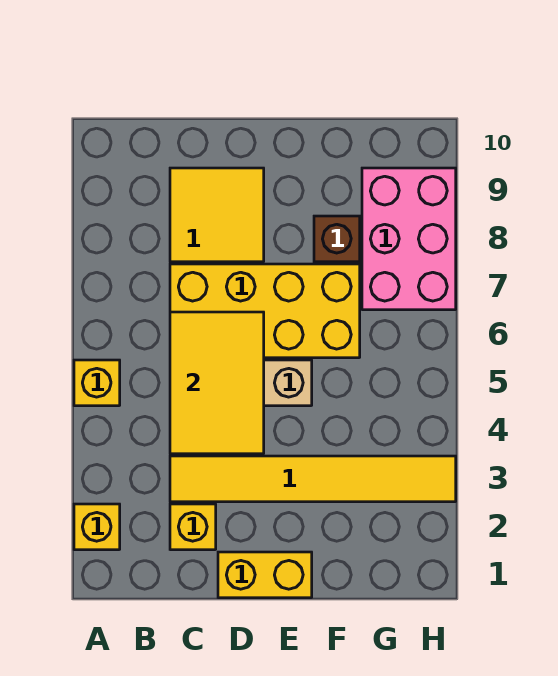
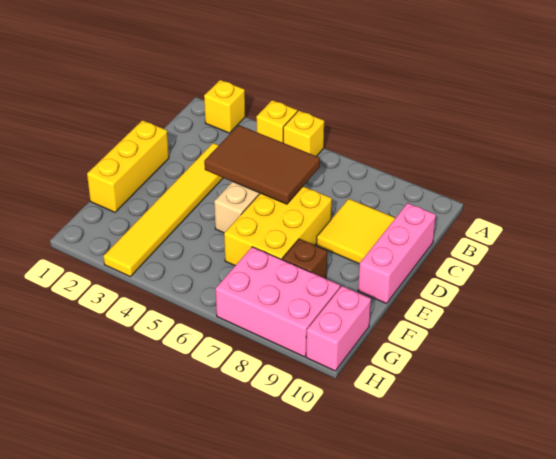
yellow brick C2 level 1 -> yellow brick A4 level 1
yellow tile C4:D6 level 2 -> brown tile C4:D6 level 2
yellow brick C6:F7 level 1 -> yellow brick D6:F7 level 1
none -> pink brick C10:E10 level 1
yellow brick D1:E1 level 1 -> yellow brick D1:F1 level 1
none -> pink brick G10:H10 level 1

